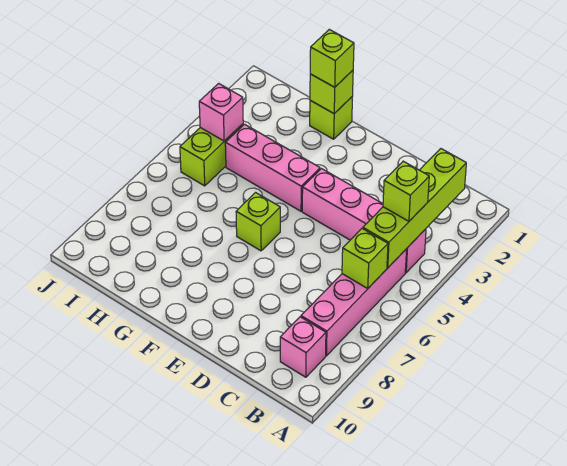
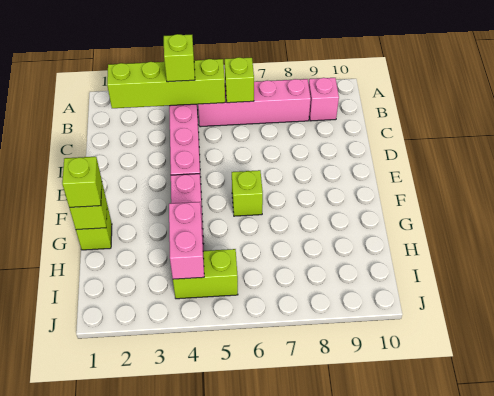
pink brick I4 level 2 -> pink brick H4:I4 level 2

